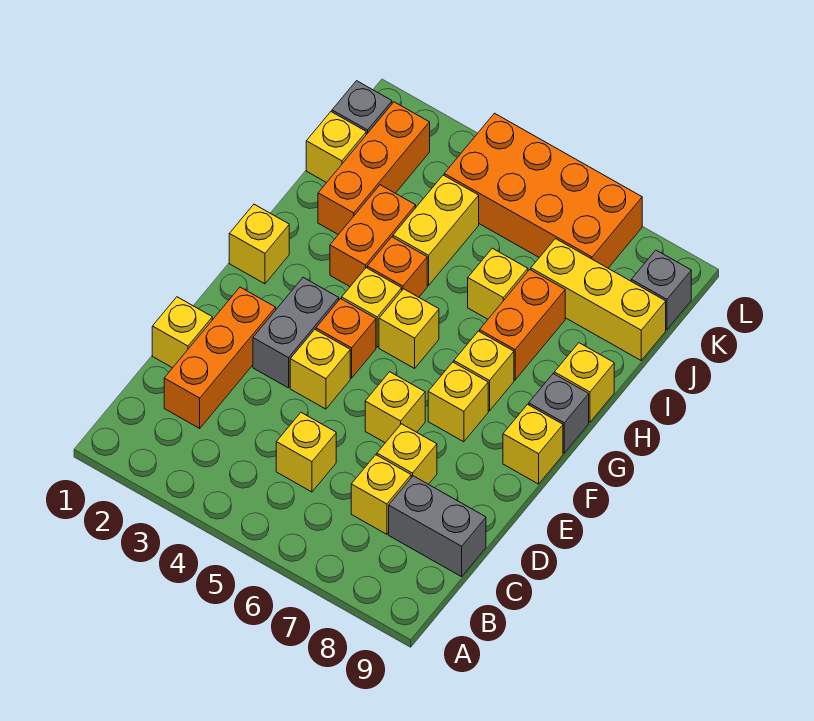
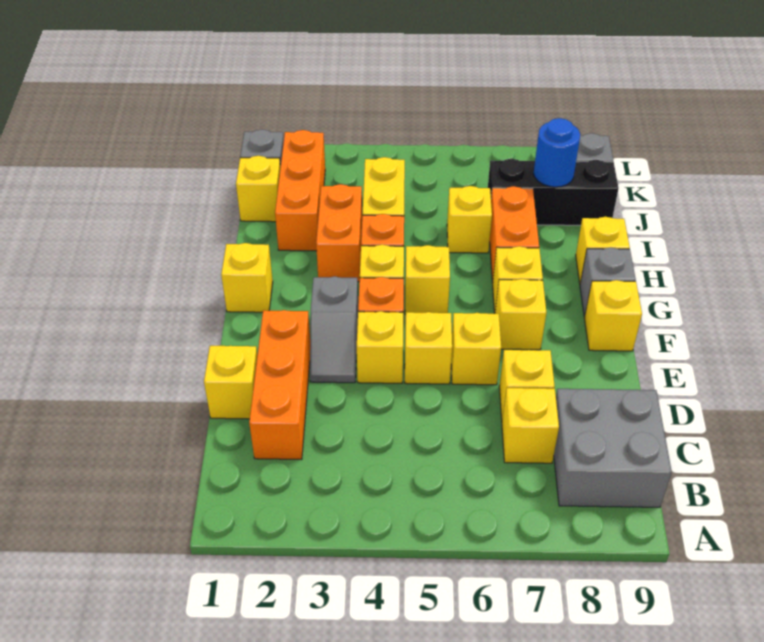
yellow brick C5 level 1 -> yellow brick E5 level 1
grey brick C8:C9 level 1 -> grey brick B8:C9 level 1
grey brick E3:F3 level 1 -> grey slope E3:F3 level 1 top F
yellow brick J7:J9 level 1 -> black brick J7:J9 level 1
none -> blue round brick J8 level 2
orange brick K4:L7 level 1 -> none

